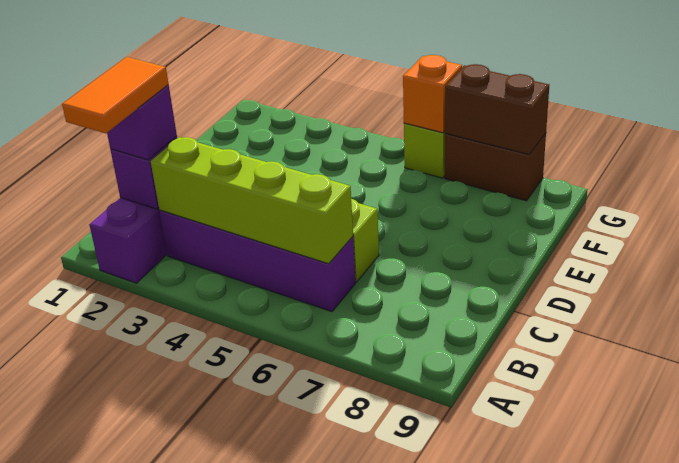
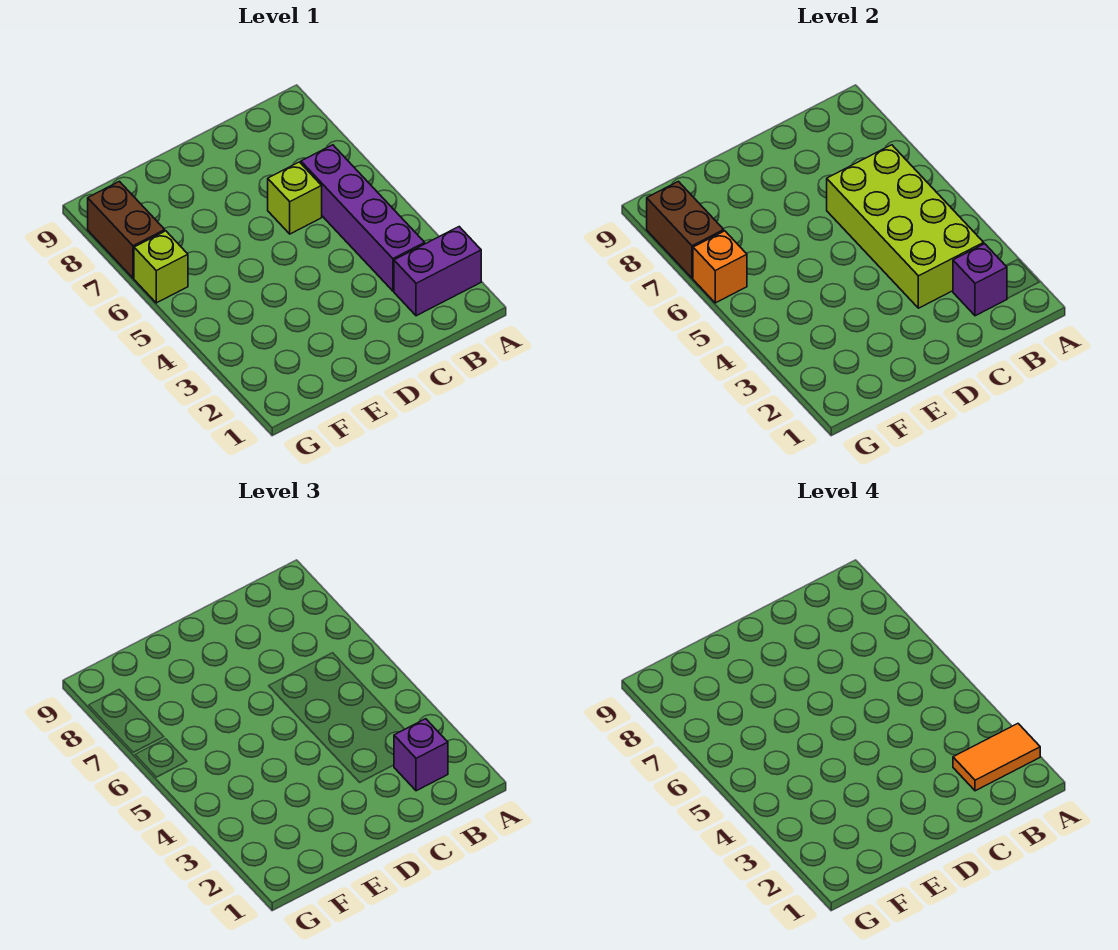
lime brick B3:B6 level 2 -> lime brick B3:C6 level 2

